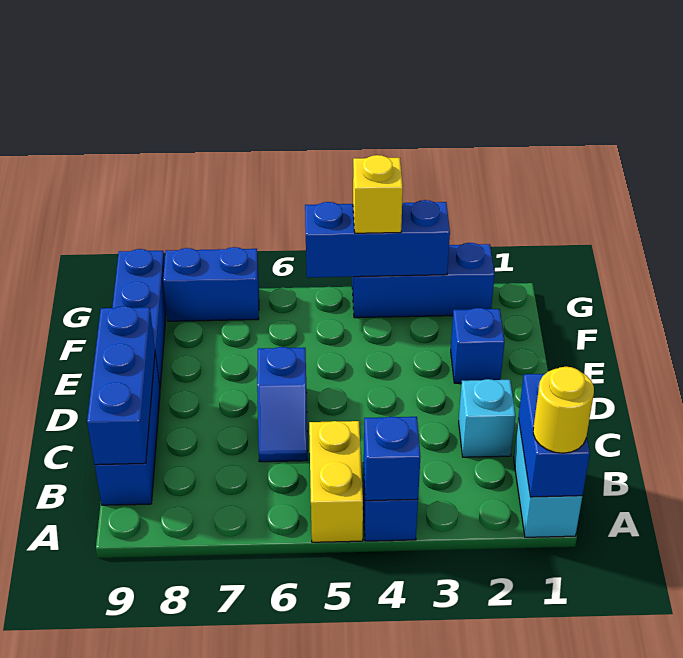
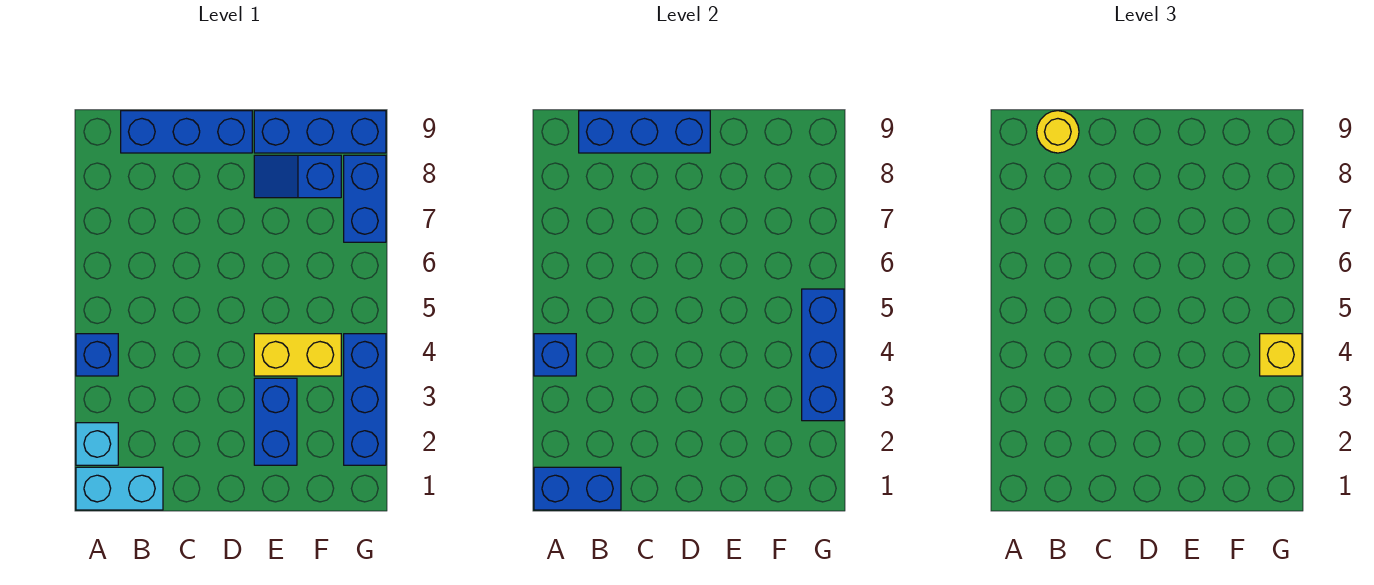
yellow round brick A1 level 3 -> yellow round brick B9 level 3
yellow brick A5:B5 level 1 -> yellow brick E4:F4 level 1
cyan brick C2 level 1 -> cyan brick A2 level 1
blue slope C6:D6 level 1 top D -> blue slope E8:F8 level 1 top F
blue brick E2 level 1 -> blue brick E2:E3 level 1

